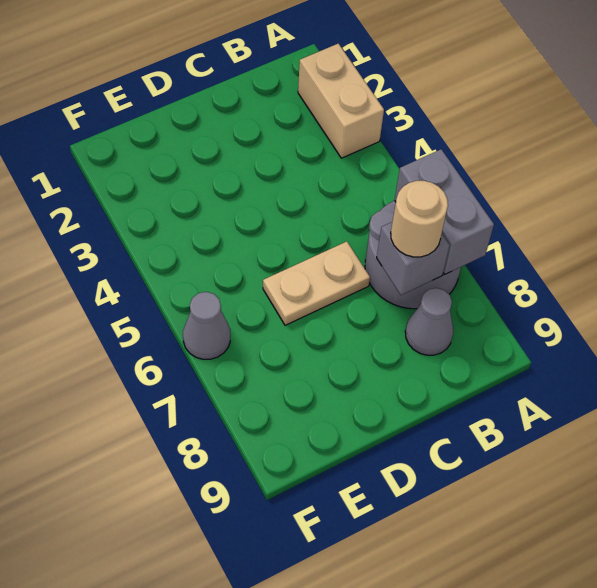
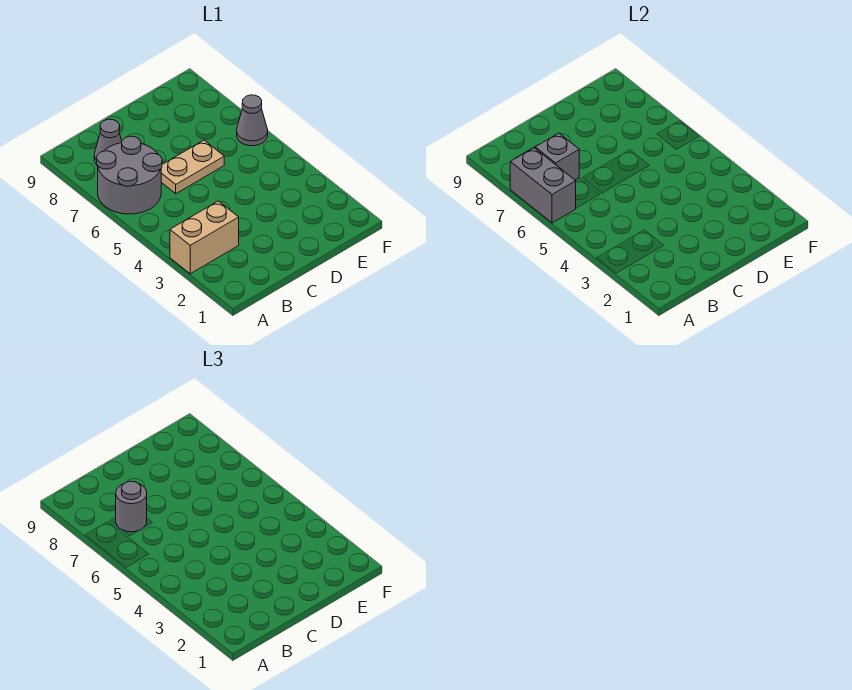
tan brick A2:A3 level 1 -> tan brick A3:B3 level 1
tan round brick B7 level 3 -> grey round brick B7 level 3

